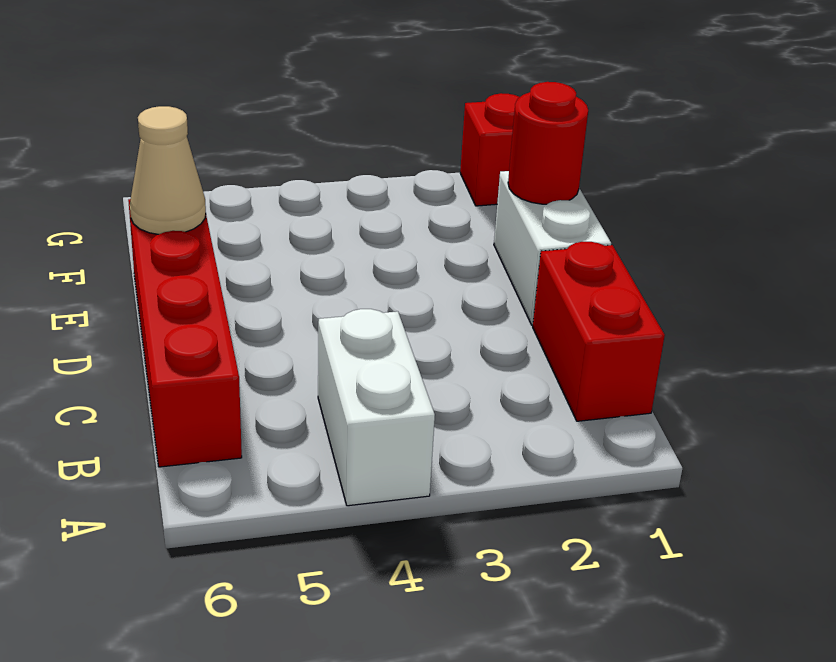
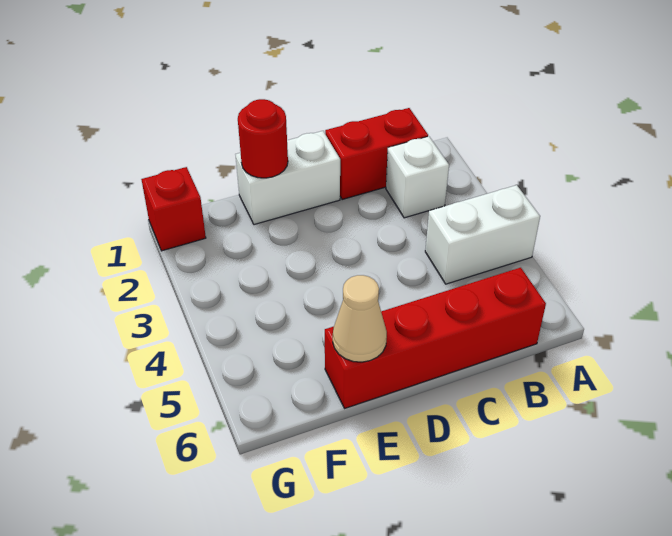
none -> white brick B2 level 1

